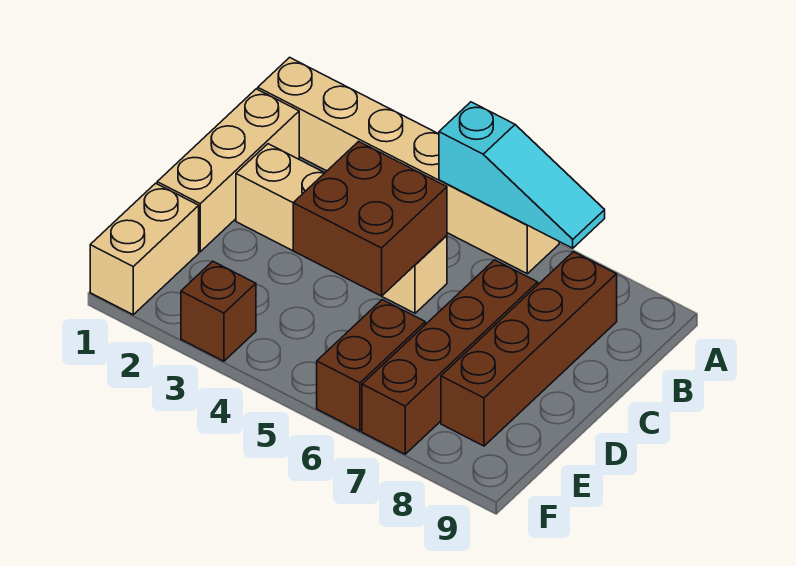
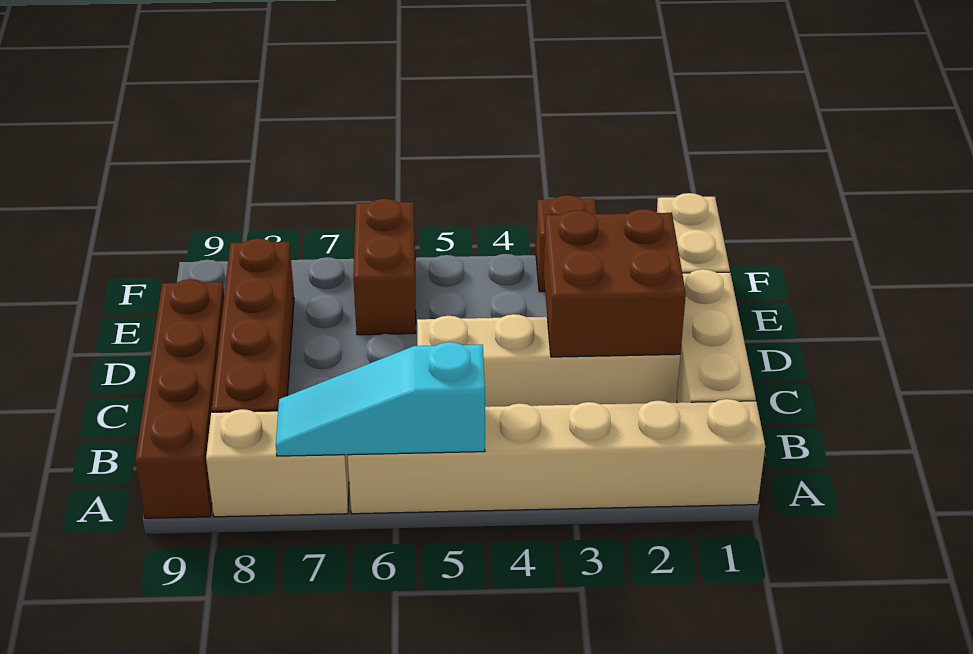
none -> tan brick A7:A8 level 1
brown brick C4:D5 level 2 -> brown brick C2:D3 level 2
brown brick C7:F7 level 1 -> brown brick A9:D9 level 1

